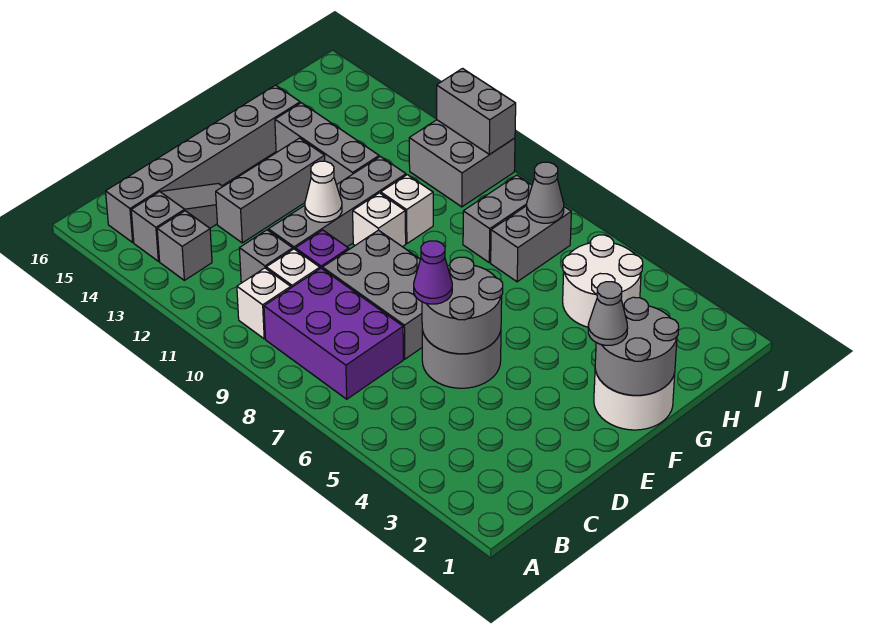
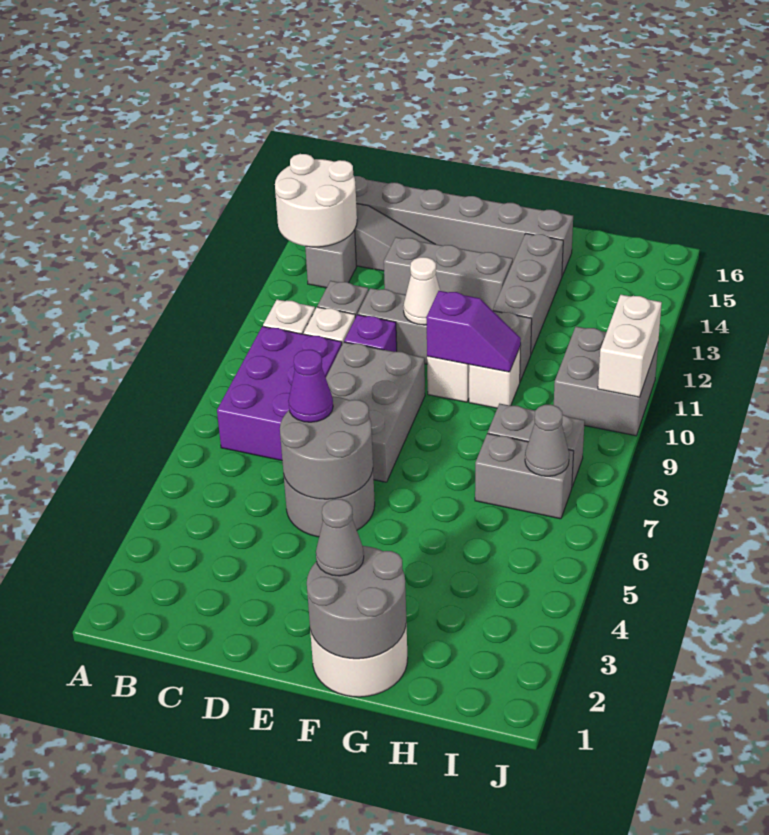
none -> purple slope F10:G10 level 2 top F
white round brick H4:I5 level 1 -> white round brick A13:B14 level 2
grey brick J10:J11 level 2 -> white brick J10:J11 level 2

